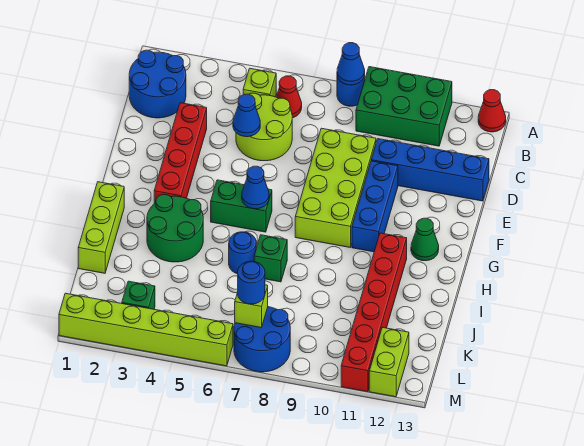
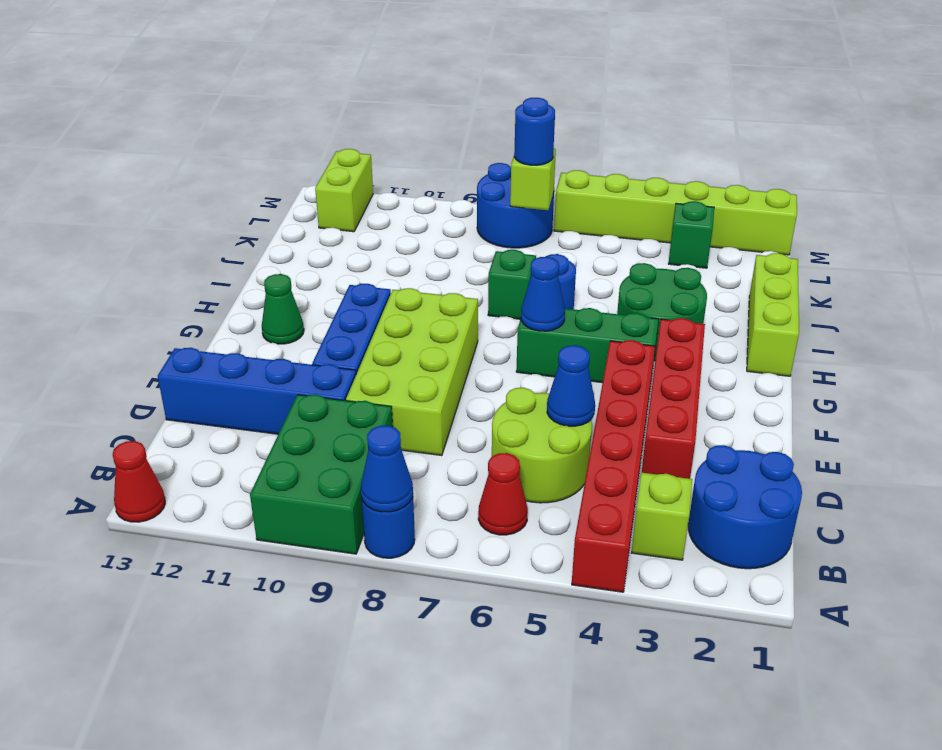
green brick A9:B11 level 1 -> green brick A9:C10 level 1
lime brick B5 level 1 -> lime brick B3 level 1
green brick G5:G6 level 1 -> green brick G4:G6 level 1
red brick H11:M11 level 1 -> red brick A4:F4 level 1

